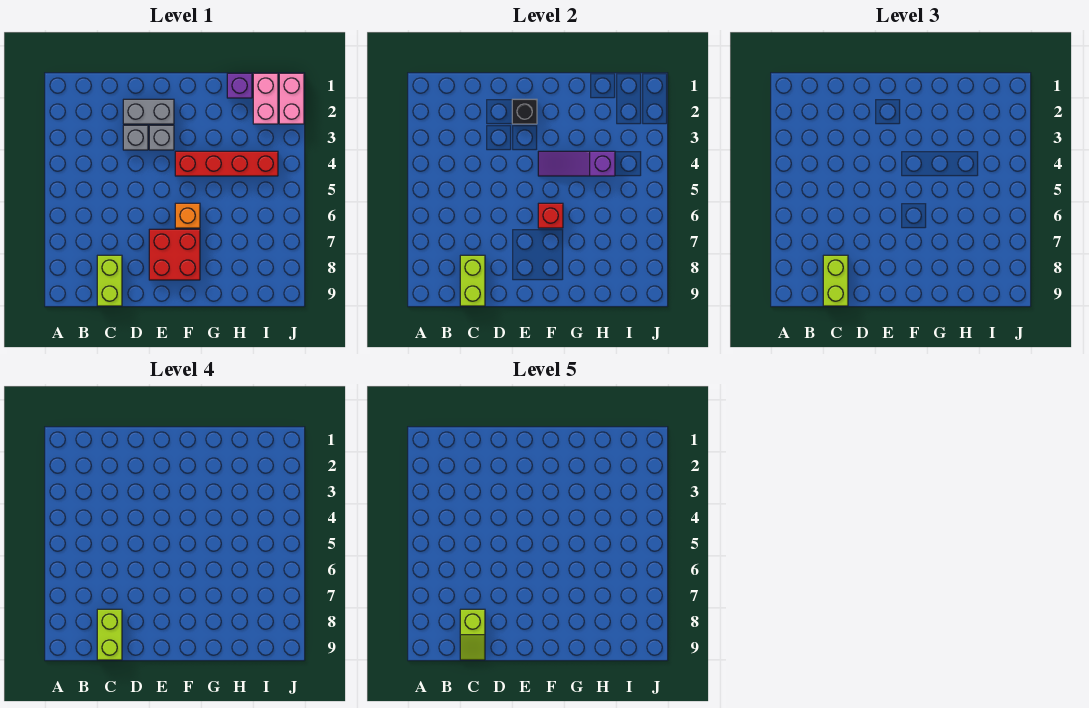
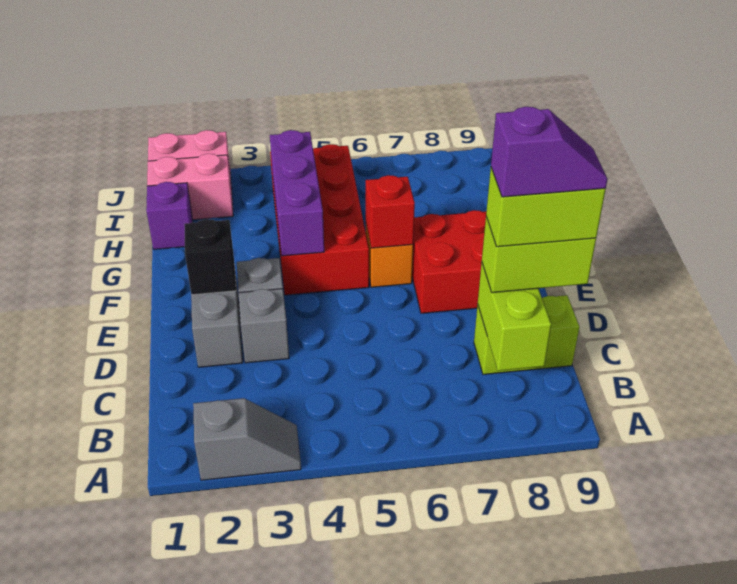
none -> grey slope A2:A3 level 1 top 2
lime brick C8:C9 level 2 -> lime brick B8:C8 level 2
lime slope C8:C9 level 5 top 8 -> purple slope C8:C9 level 5 top 8
red brick F4:I4 level 1 -> red brick F4:I5 level 1
purple slope F4:H4 level 2 top H -> purple brick F4:H4 level 2

